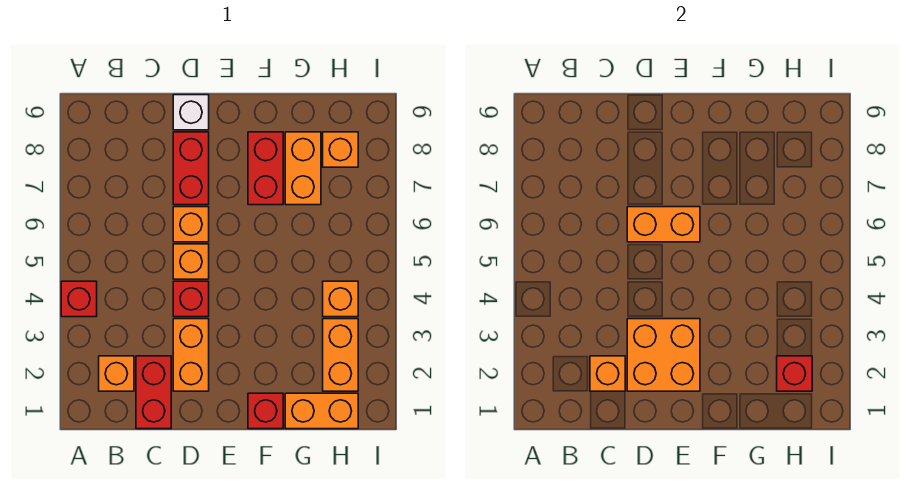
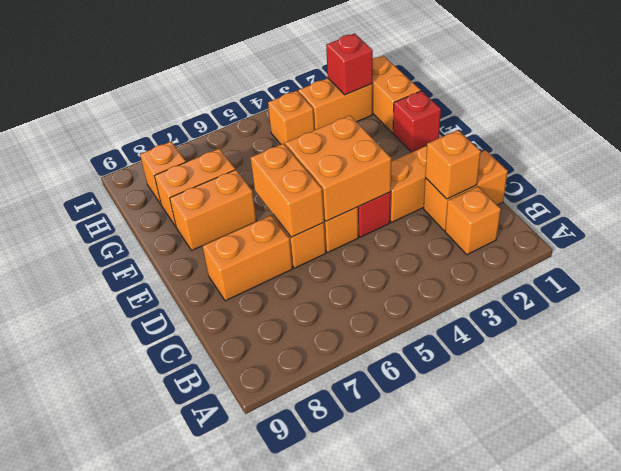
red brick A4 level 1 -> none
red brick C1:C2 level 1 -> orange brick C1:C2 level 1
orange brick D2:E3 level 2 -> orange brick D4:E5 level 2
red brick D7:D8 level 1 -> orange brick D7:D8 level 1
white brick D9 level 1 -> none
red brick F7:F8 level 1 -> orange brick F7:F8 level 1

